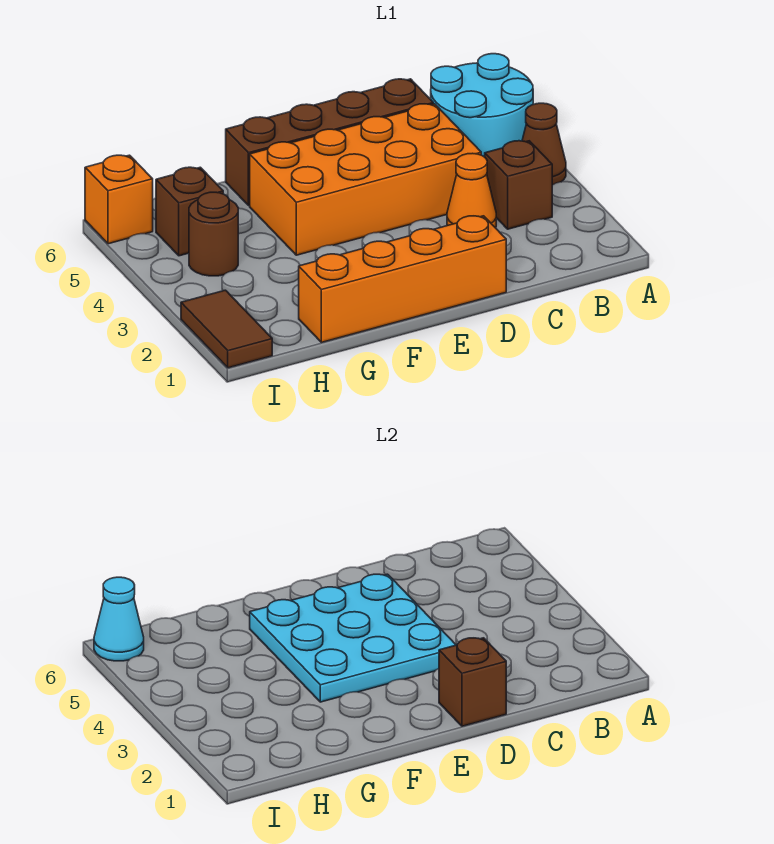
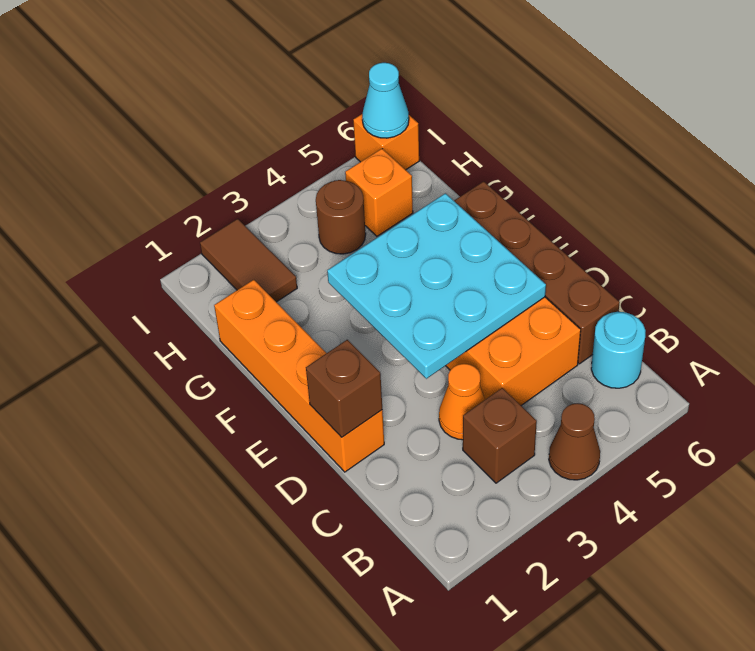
cyan round brick A5:B6 level 1 -> cyan round brick B6 level 1
brown brick H5 level 1 -> orange brick H5 level 1
brown tile I1:I2 level 1 -> brown tile H2:I2 level 1

